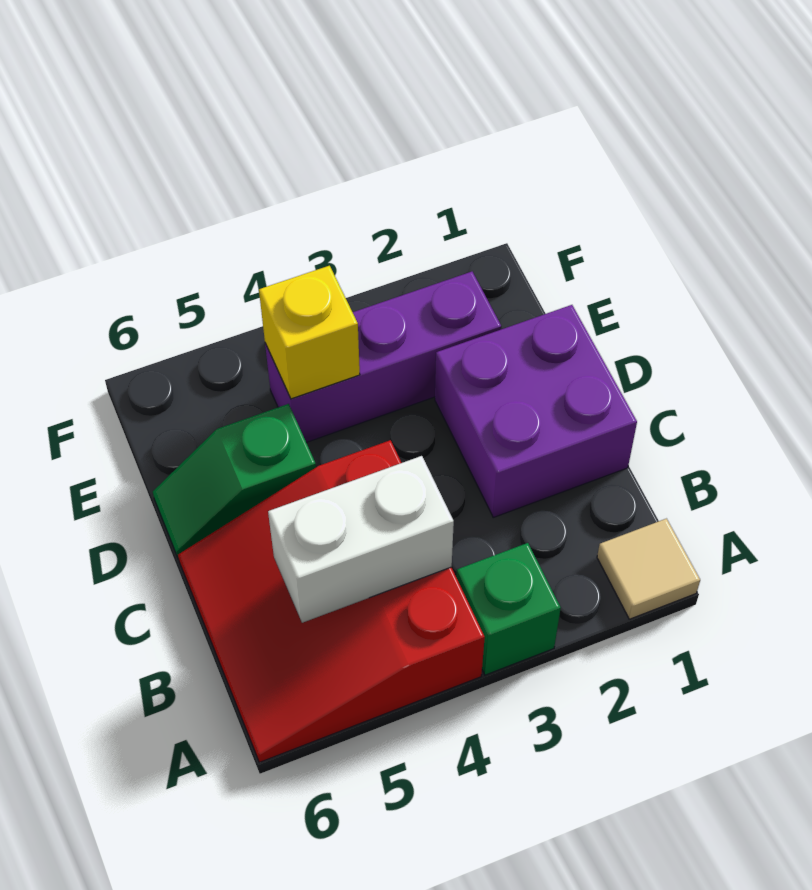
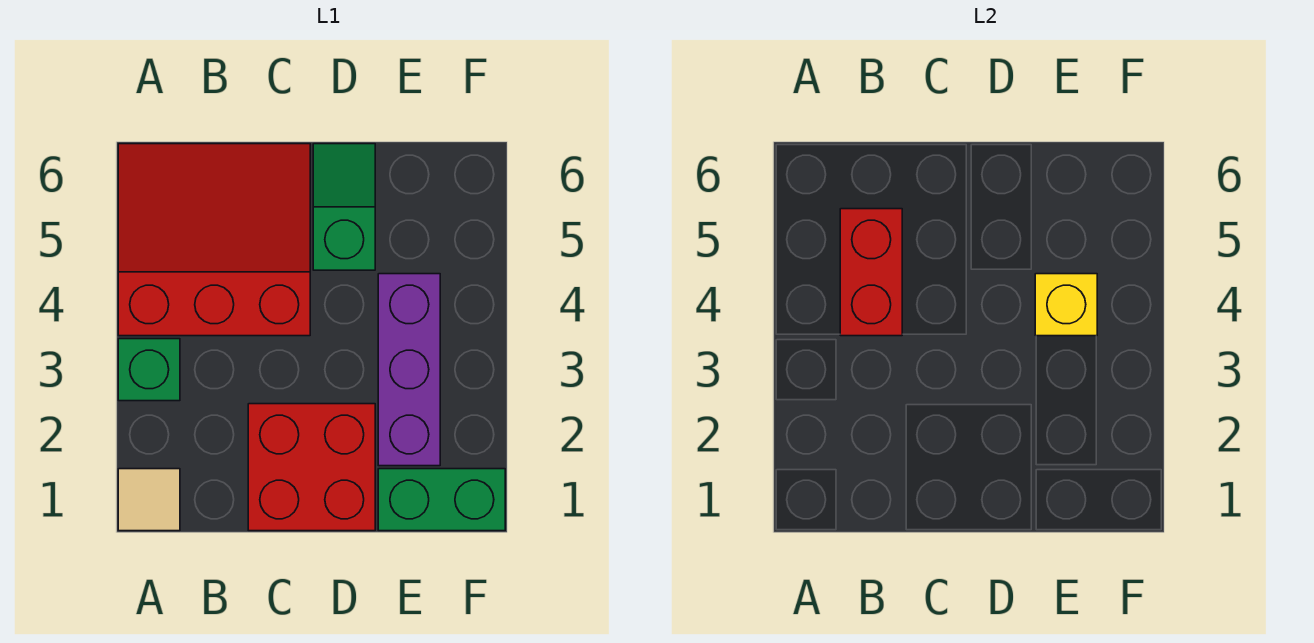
white brick B4:B5 level 2 -> red brick B4:B5 level 2
purple brick C1:D2 level 1 -> red brick C1:D2 level 1
none -> green brick E1:F1 level 1

